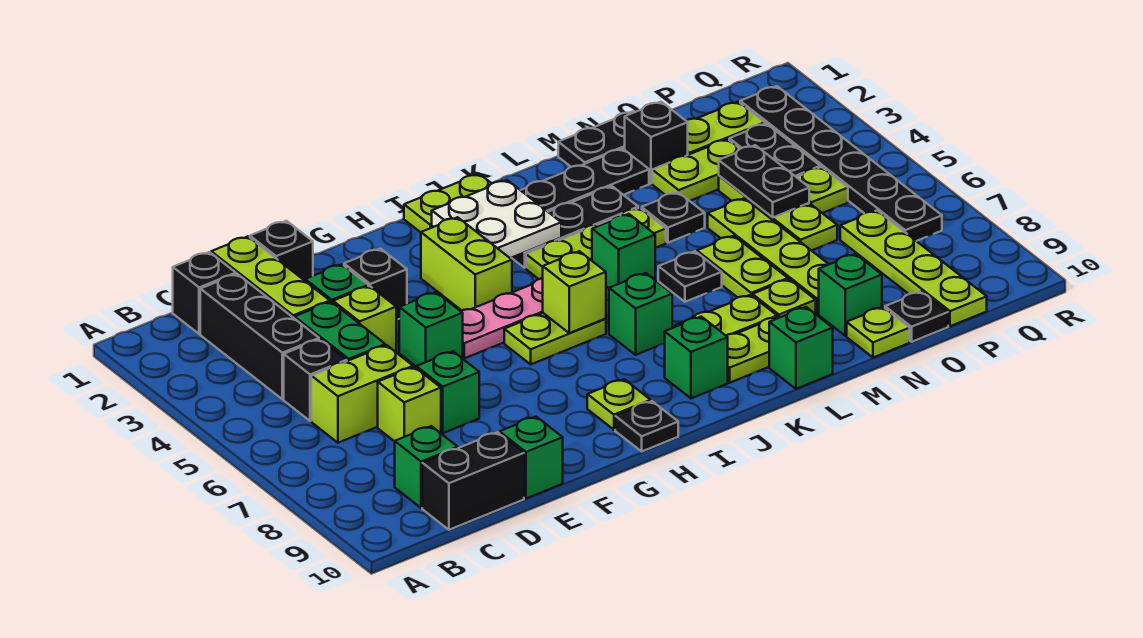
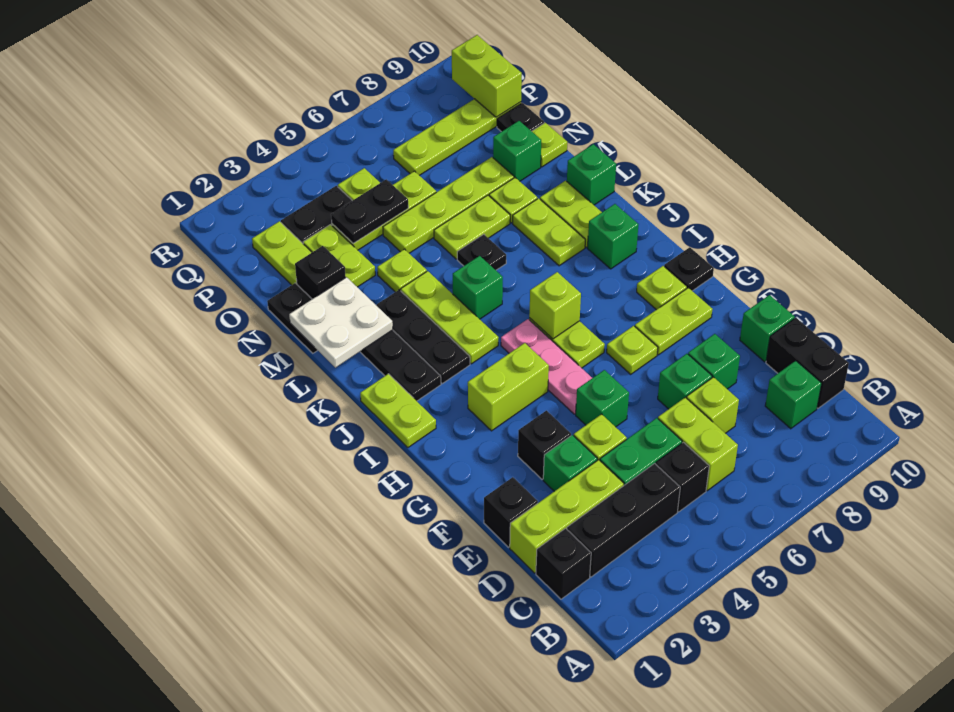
none -> lime plate G7 level 1
none -> lime plate G8:G9 level 1
white plate I2:J3 level 2 -> white plate L1:M2 level 2
green brick J7 level 1 -> green brick E8 level 1
black plate M4 level 1 -> lime plate M4 level 1
none -> lime brick P10:Q10 level 2
black plate Q2:Q7 level 1 -> none

